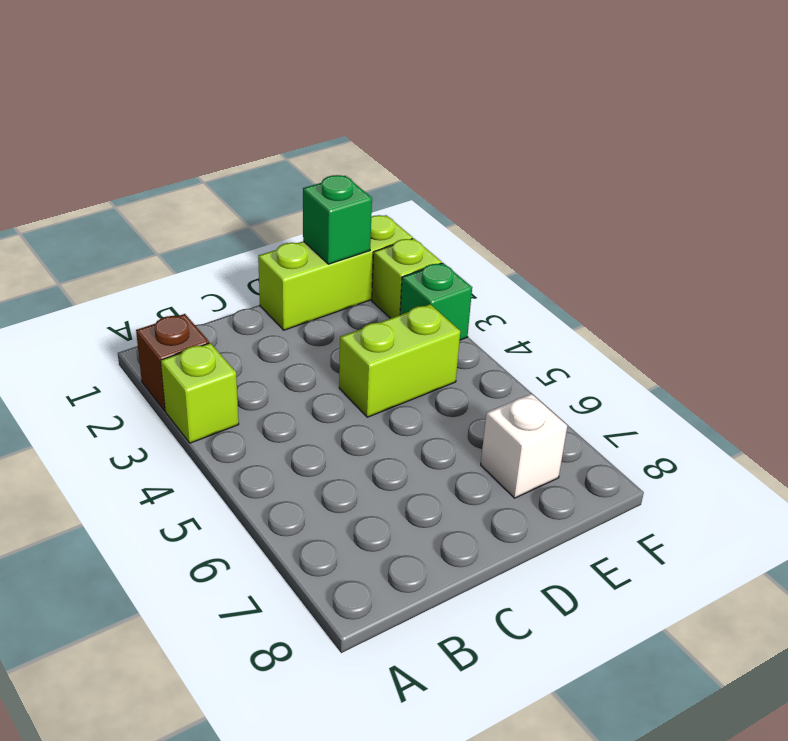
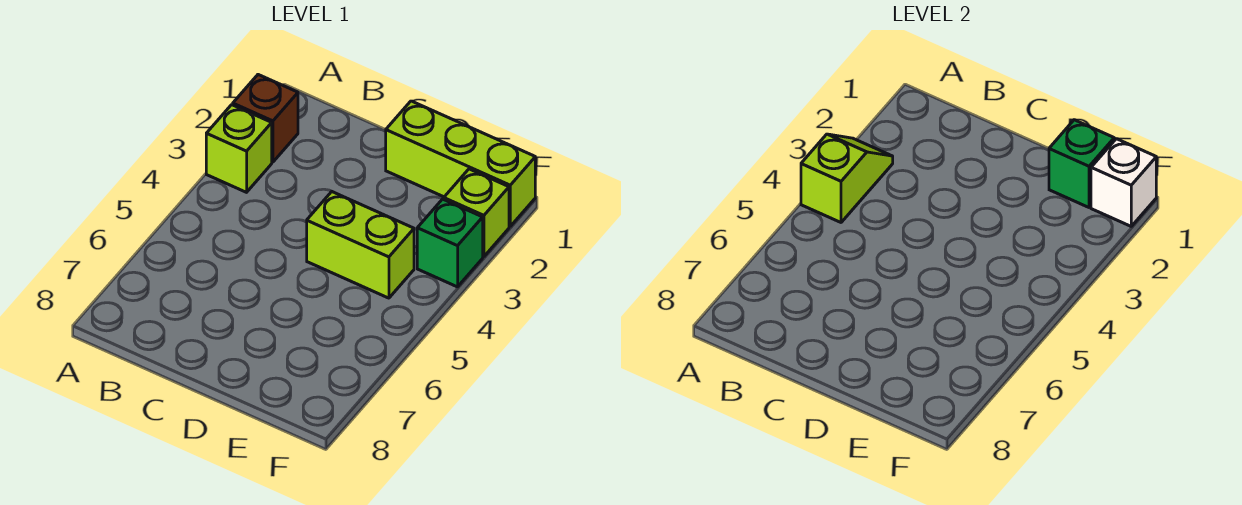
none -> lime slope A3:A4 level 2 top 4
white brick E7 level 1 -> white brick F1 level 2

